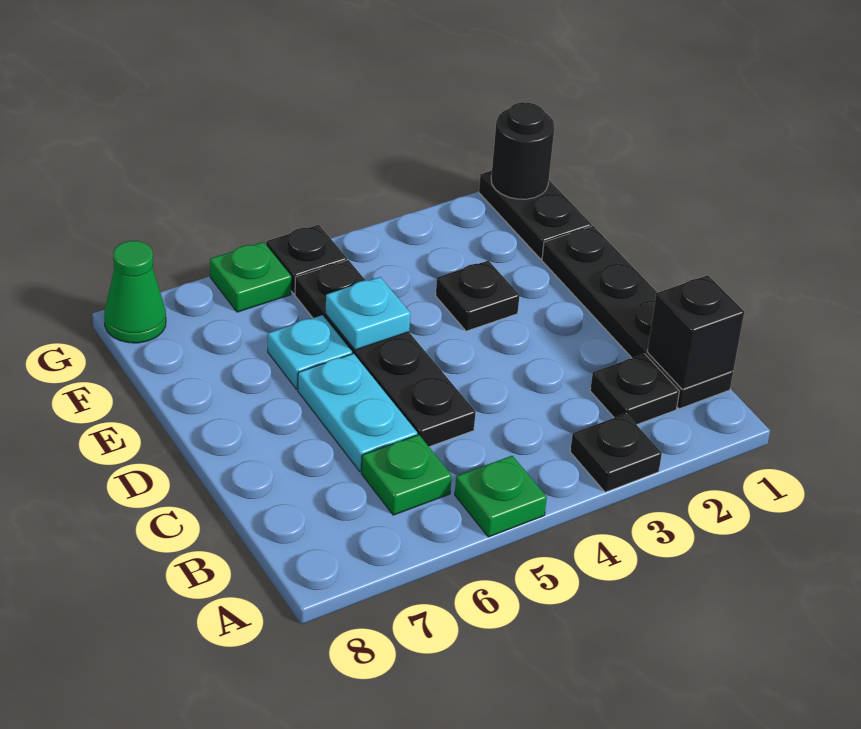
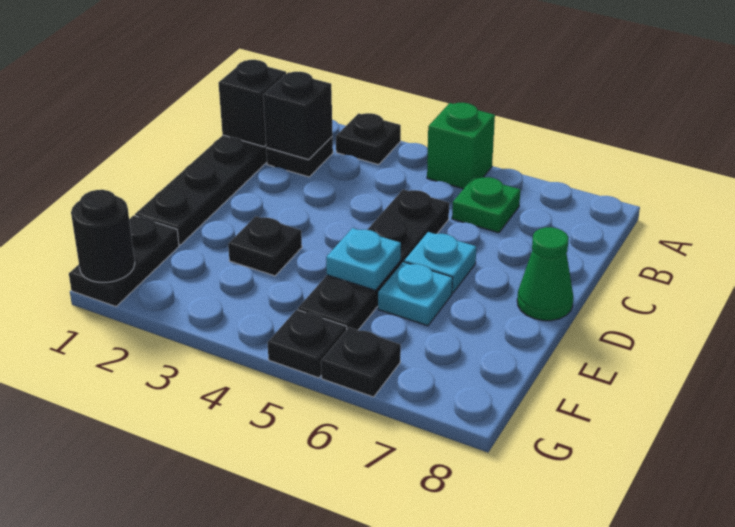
green plate A5 level 1 -> green brick A5 level 1
none -> black brick B2 level 2
cyan plate C6:D6 level 1 -> cyan plate D6 level 1
green plate G6 level 1 -> black plate G6 level 1
green cone G8 level 1 -> green cone D8 level 1

